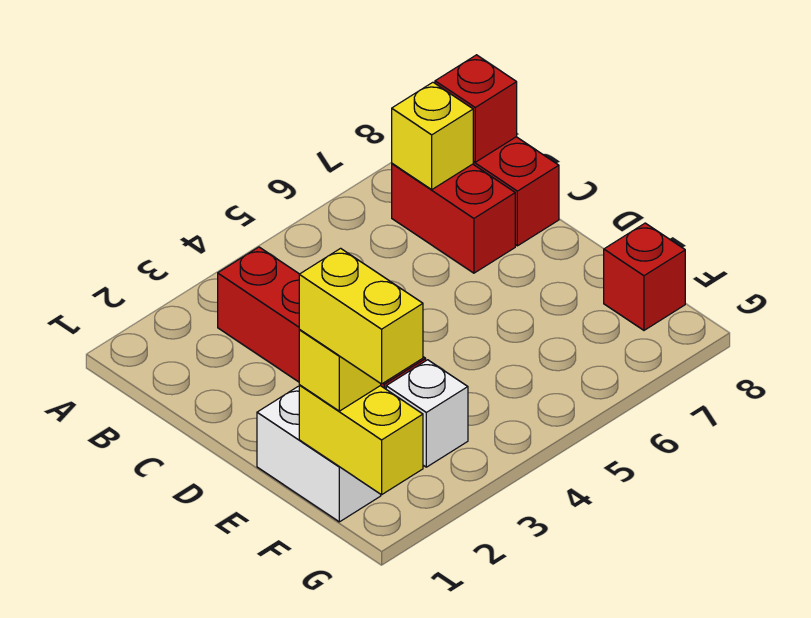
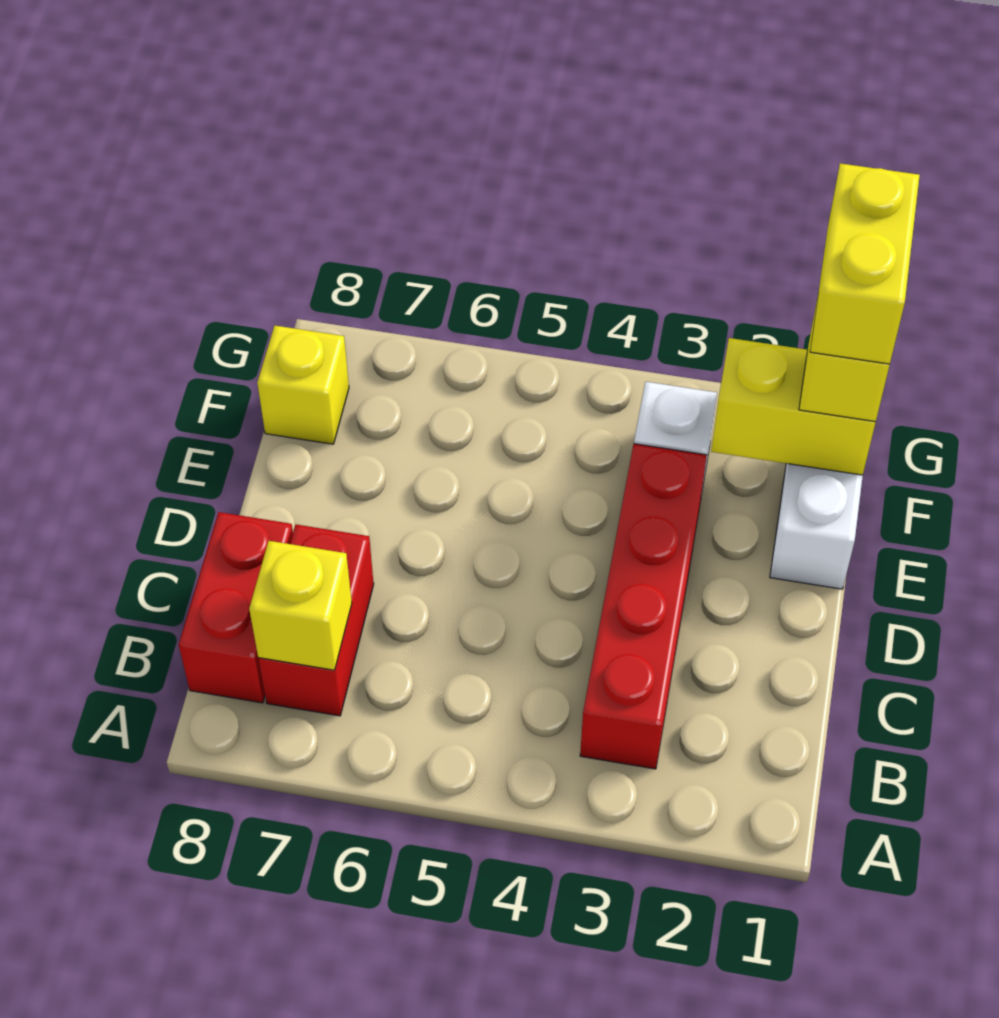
red brick B8 level 2 -> none
yellow brick F1:G1 level 2 -> yellow brick F1:F2 level 2
red brick F8 level 1 -> yellow brick F8 level 1

